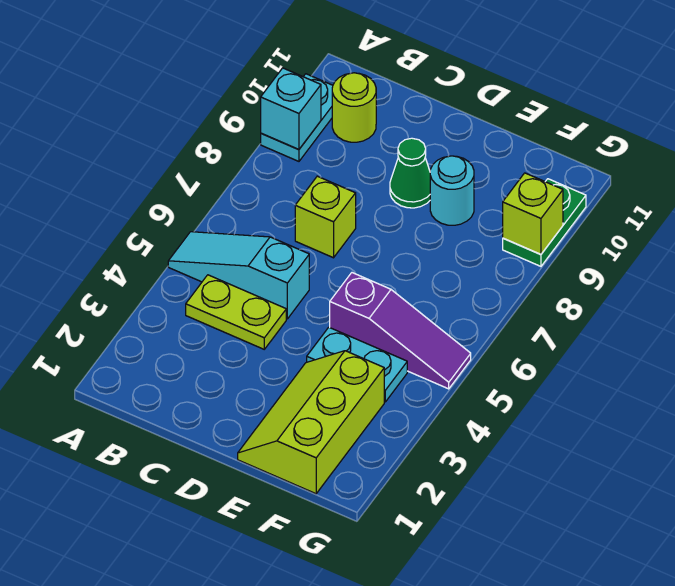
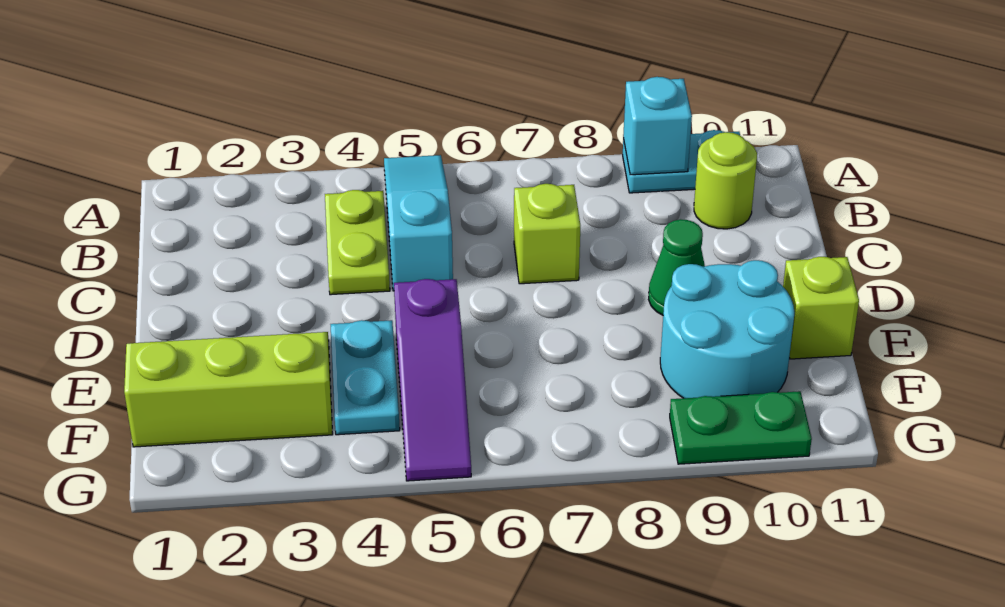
cyan round brick E9 level 1 -> cyan round brick E9:F10 level 1
lime brick G9 level 2 -> lime brick E11 level 1

